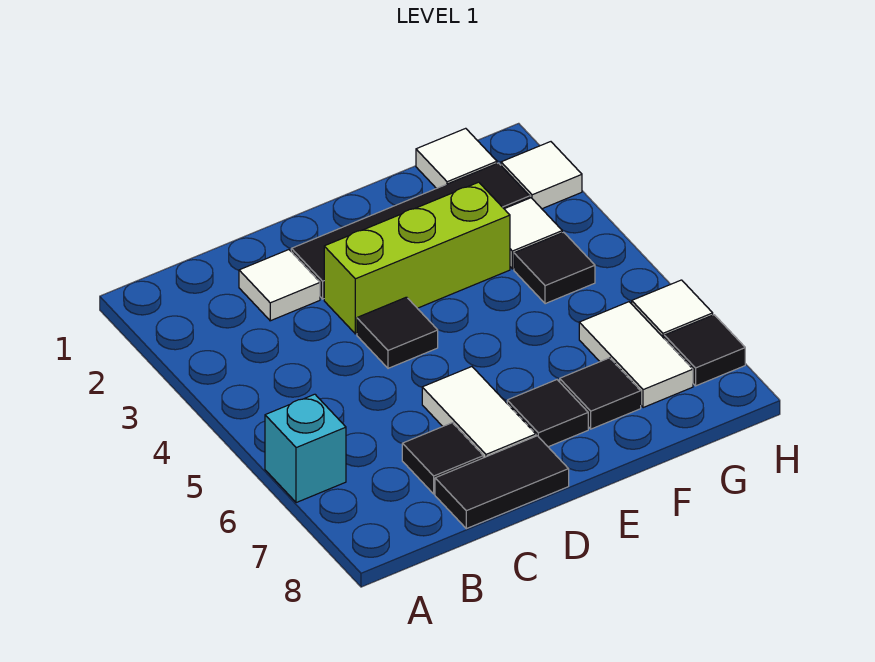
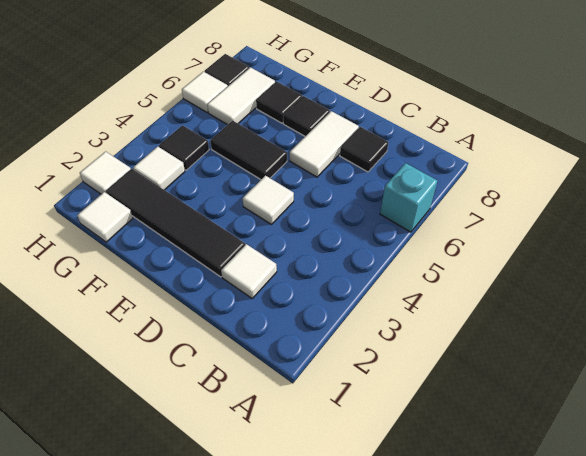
black tile C8:D8 level 1 -> black tile E5:F5 level 1
lime brick D3:F3 level 1 -> none
black tile D4 level 1 -> white tile D4 level 1

